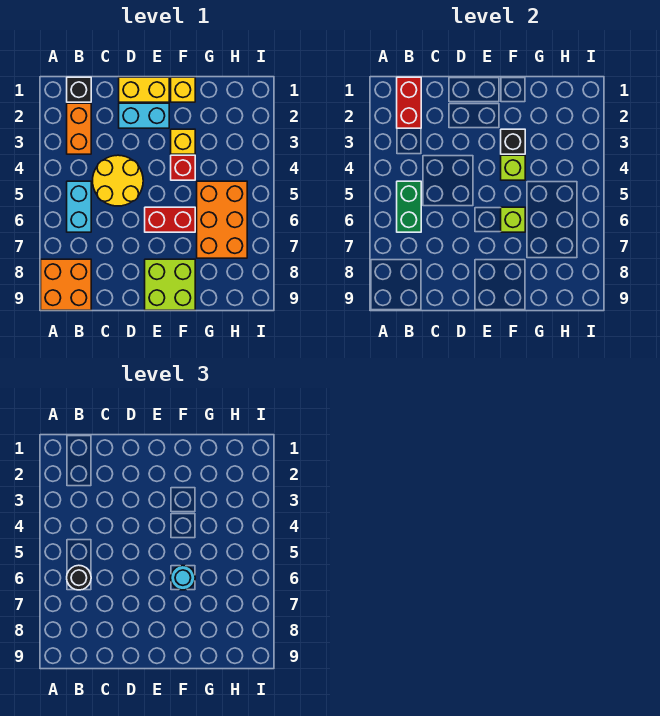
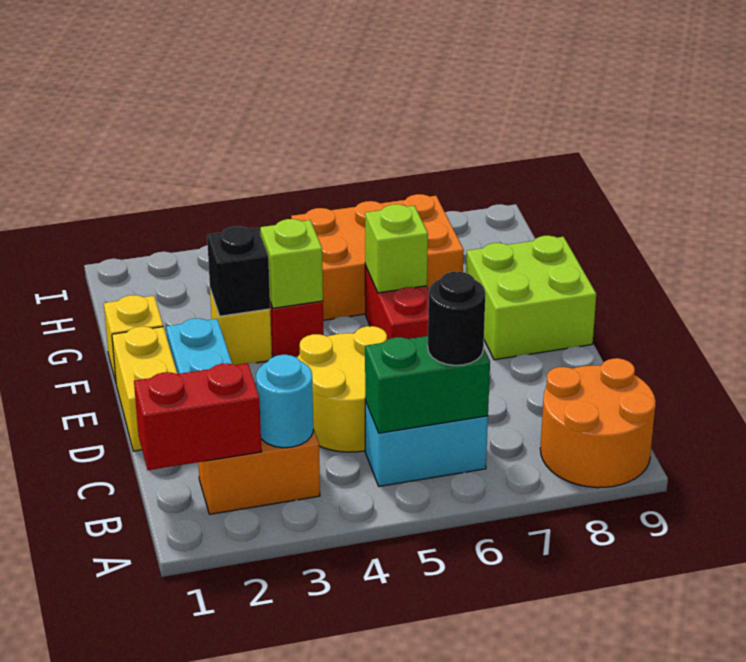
orange brick A8:B9 level 1 -> orange round brick A8:B9 level 1
black brick B1 level 1 -> none
cyan round brick F6 level 3 -> cyan round brick B3 level 2

